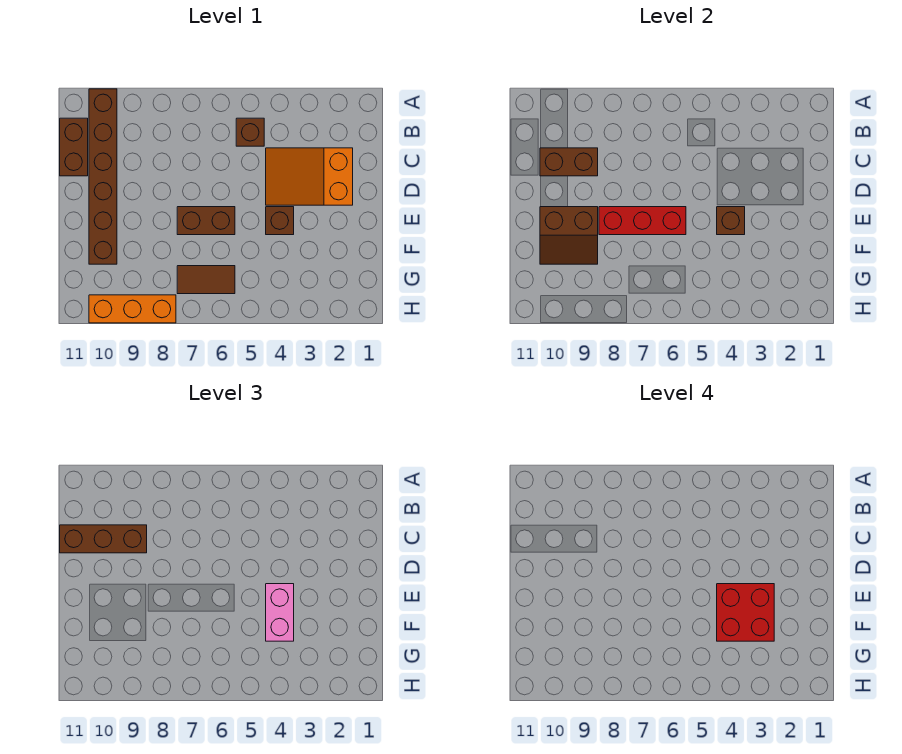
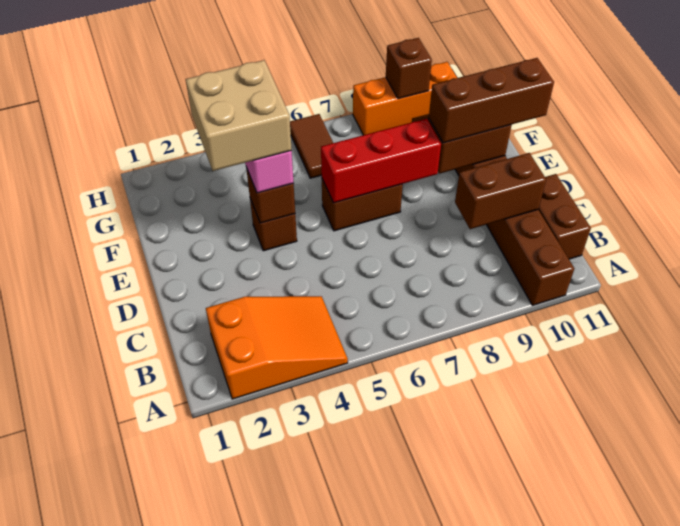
brown brick B5 level 1 -> brown brick H9 level 2
orange slope C2:D4 level 1 top 2 -> orange slope A2:B4 level 1 top 2
brown brick C9:C11 level 3 -> brown brick E9:E11 level 3
red brick E3:F4 level 4 -> tan brick E3:F4 level 4
brown tile G6:G7 level 1 -> brown tile G6:H6 level 1

